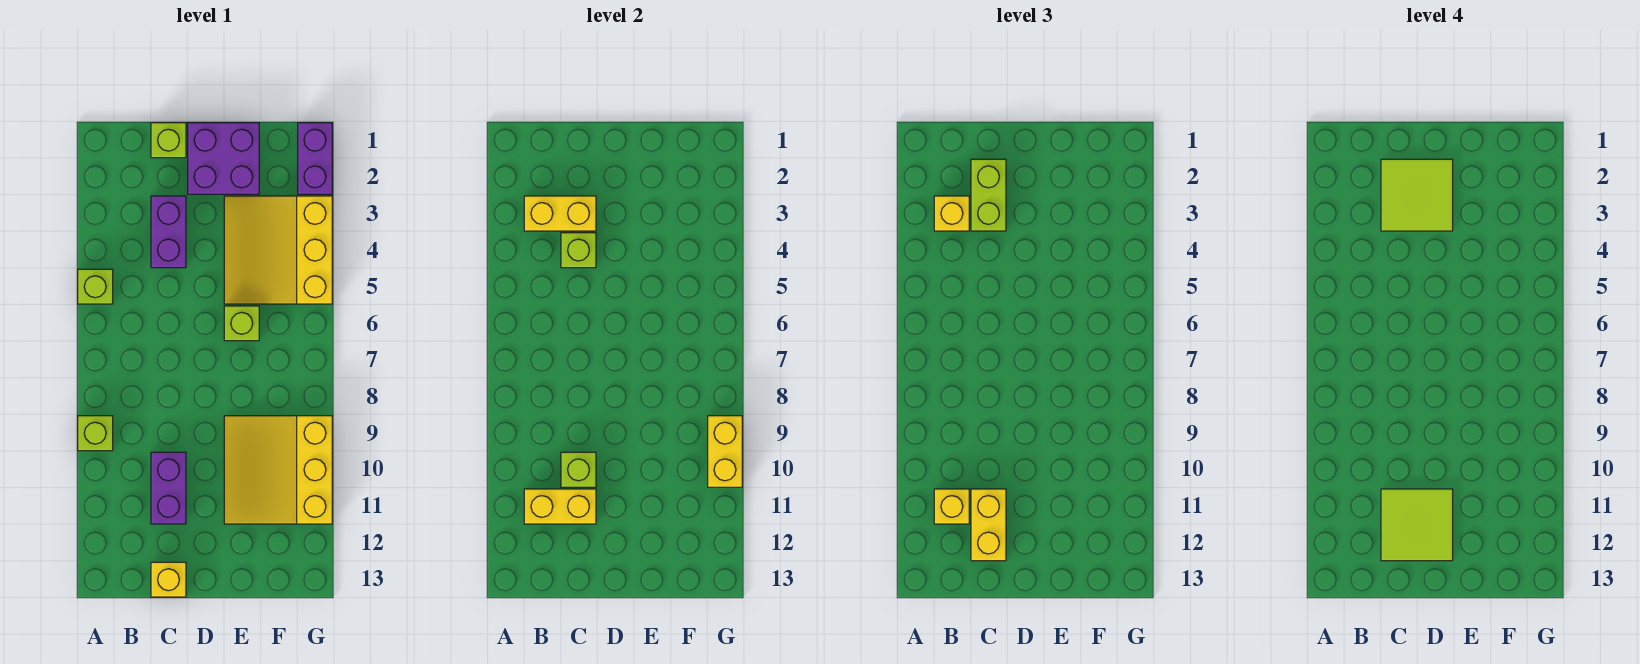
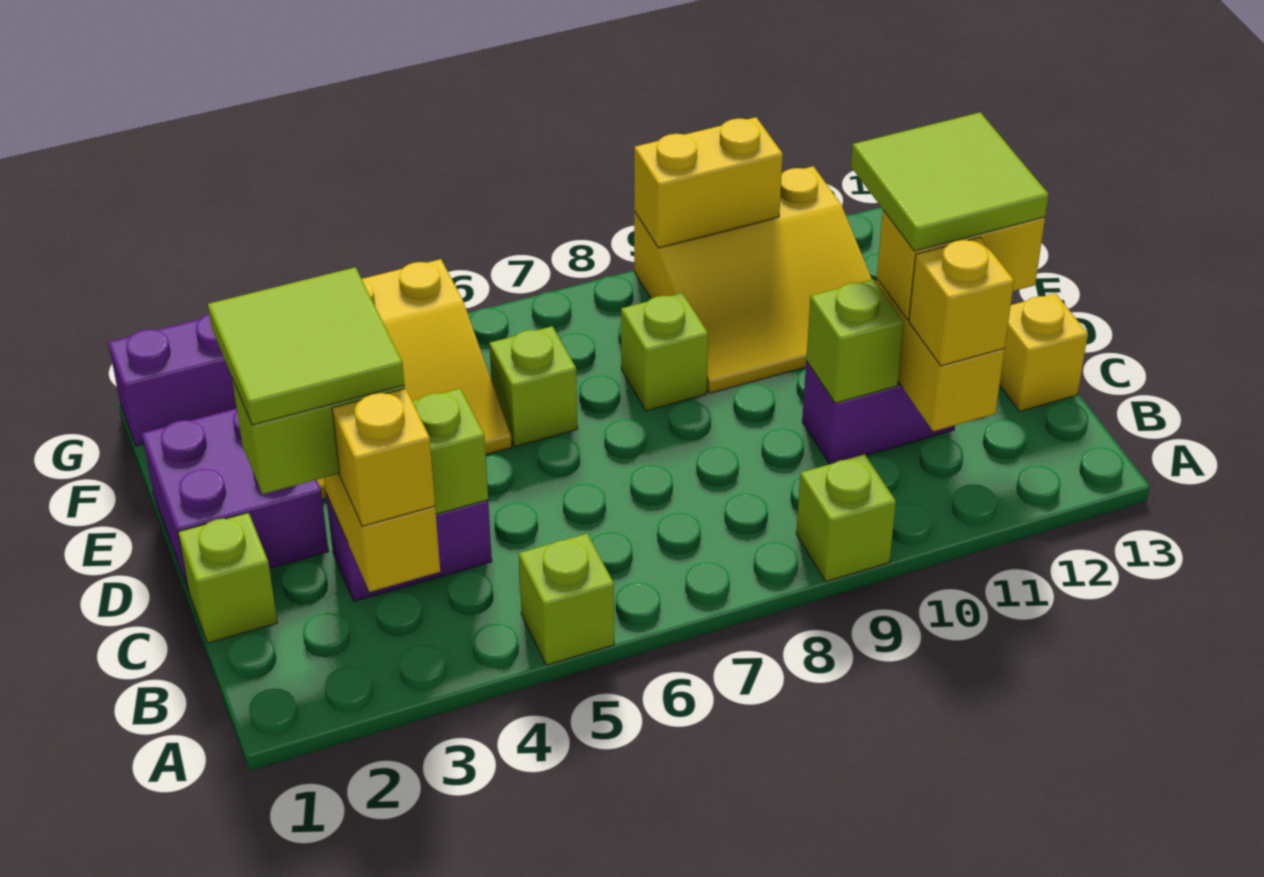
none -> lime brick E8 level 1

